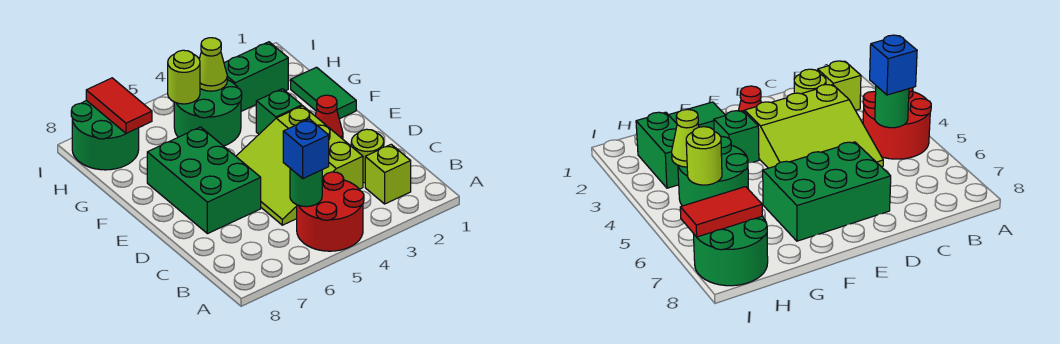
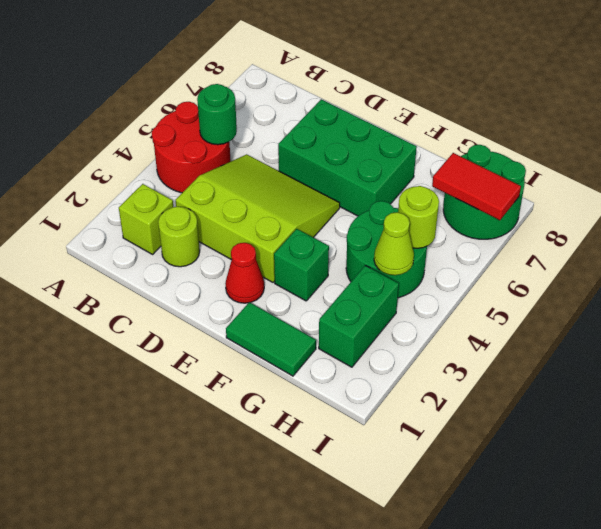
blue brick B5 level 3 -> none

